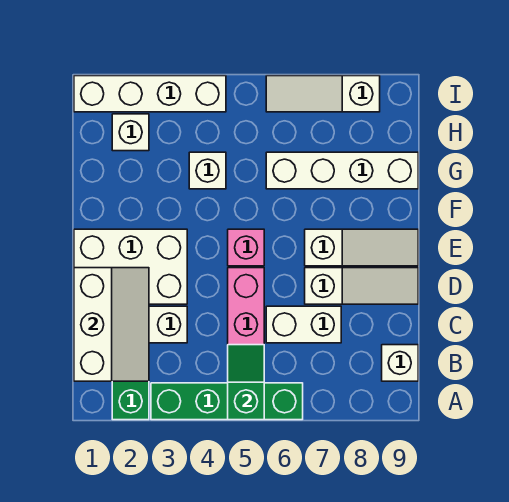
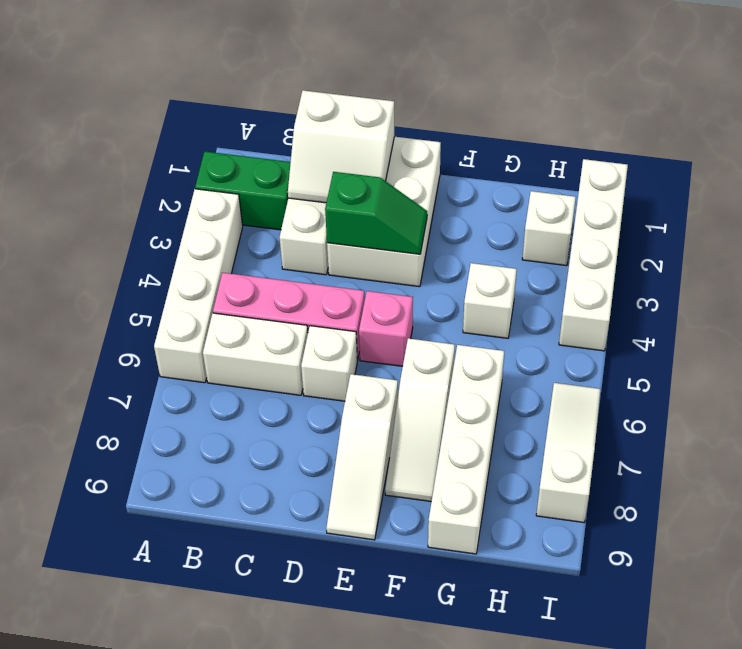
green brick A3:A6 level 1 -> white brick A3:A6 level 1
green slope A5:B5 level 2 top A -> green slope D3:E3 level 2 top D
white slope B1:D2 level 2 top 1 -> white slope C1:D2 level 2 top 1
white brick B9 level 1 -> white brick D6 level 1
white brick C6:C7 level 1 -> white brick B6:C6 level 1
white slope D7:D9 level 1 top 7 -> white slope F6:F8 level 1 top 6

